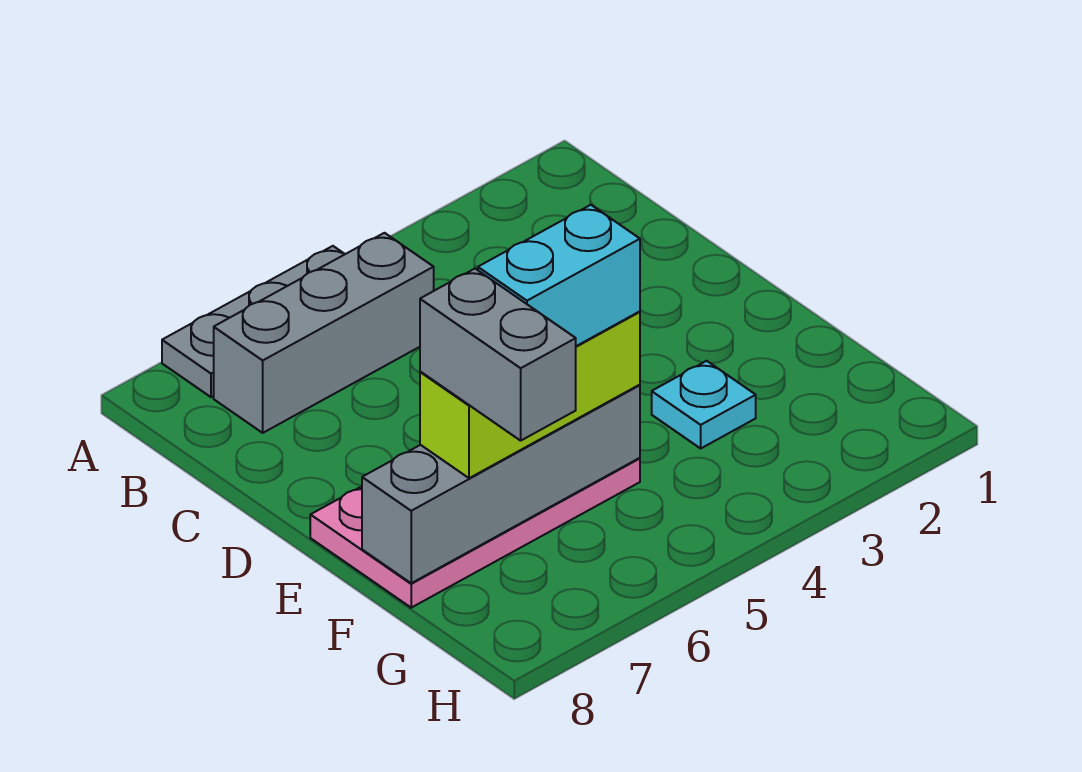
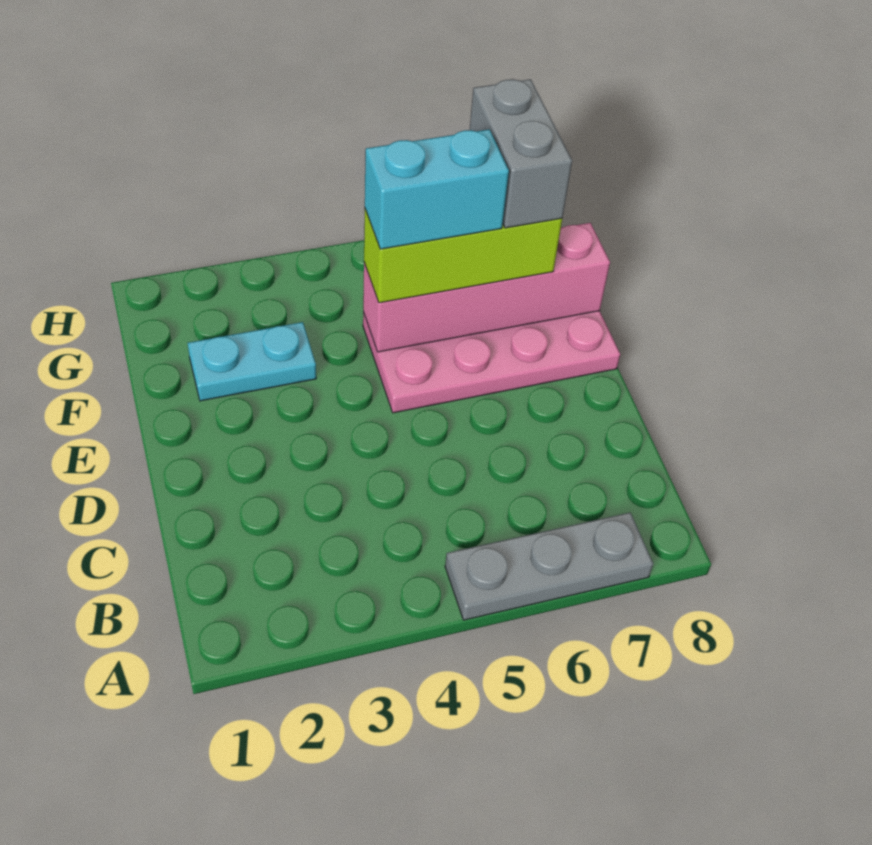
grey brick B5:B7 level 1 -> none
cyan plate F3 level 1 -> cyan plate F2:F3 level 1
grey brick F5:F8 level 2 -> pink brick F5:F8 level 2

